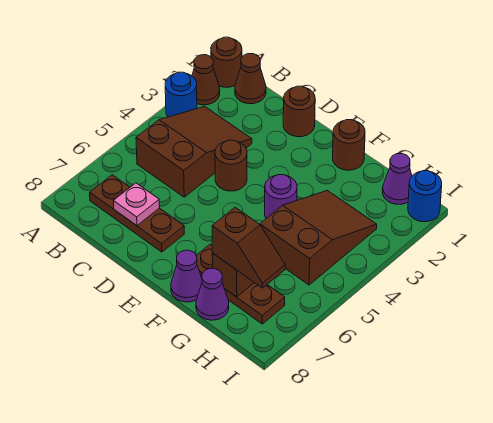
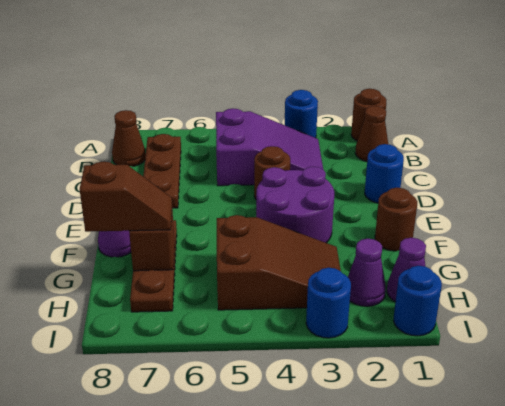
brown cone A2 level 1 -> brown cone B8 level 1
brown slope B3:C5 level 1 top 5 -> purple slope B3:C5 level 1 top 5
pink plate C7 level 2 -> none
brown round brick D1 level 1 -> blue round brick D1 level 1
purple round brick F4 level 1 -> purple round brick E3:F4 level 1
brown slope G7:H7 level 3 top G -> brown slope G7:G8 level 3 top 8
purple cone G8 level 1 -> purple cone H2 level 1
none -> blue round brick I3 level 1

